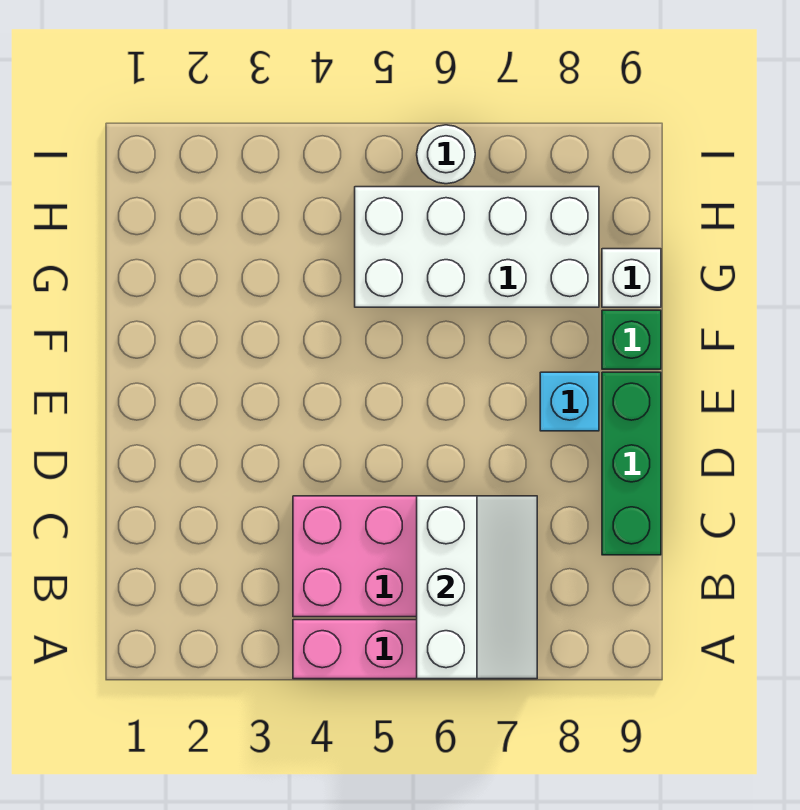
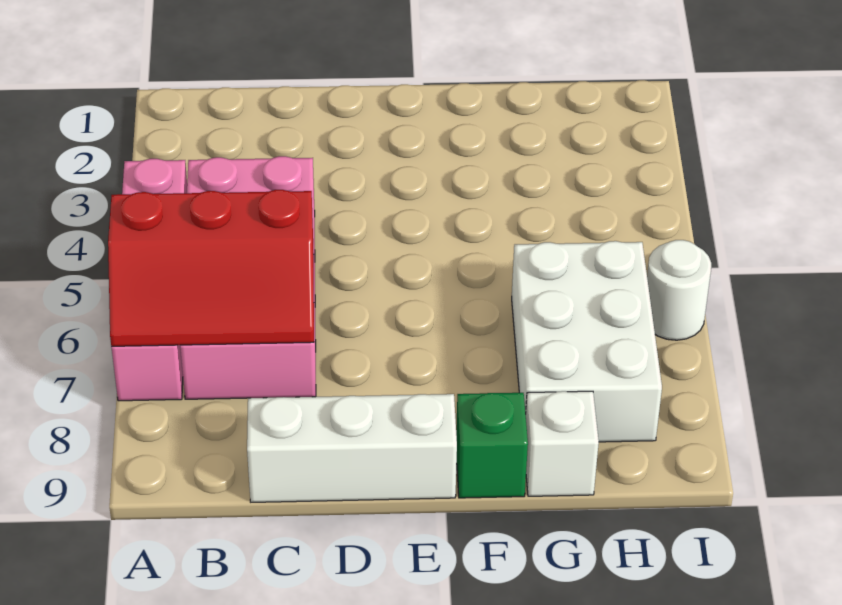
white slope A6:C7 level 2 top 6 -> red slope A6:C7 level 2 top 6
green brick C9:E9 level 1 -> white brick C9:E9 level 1
cyan brick E8 level 1 -> none
white brick G5:H8 level 1 -> white brick G6:H8 level 1

